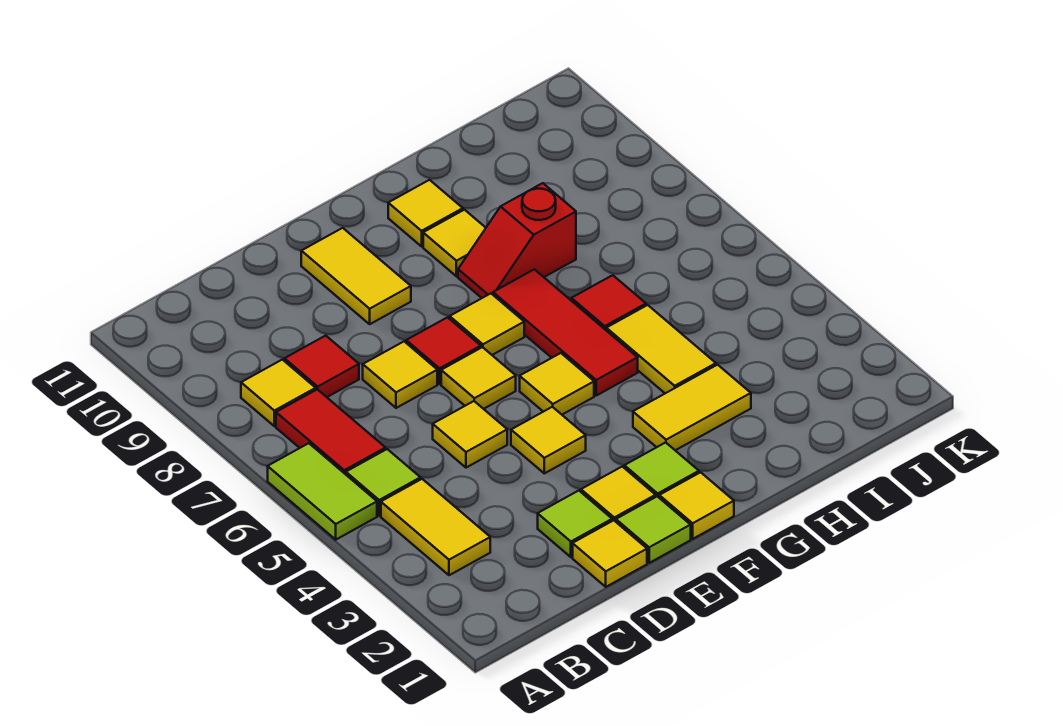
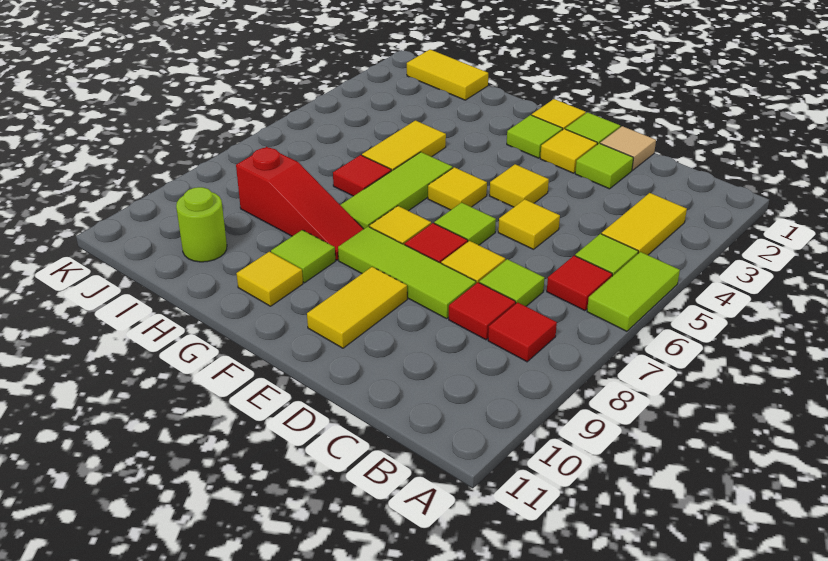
red tile B6:B7 level 1 -> red tile B6 level 1
yellow tile B8 level 1 -> red tile B8 level 1
none -> lime tile C7 level 1
yellow tile D1 level 1 -> tan tile D1 level 1
none -> lime tile D8:F8 level 1
yellow tile E6 level 1 -> lime tile E6 level 1
yellow tile G3:H3 level 1 -> yellow tile I1:J1 level 1
red tile G5:G7 level 1 -> lime tile G5:G7 level 1
red slope G8:H8 level 1 top H -> red slope G8:I8 level 1 top I
yellow tile G9 level 1 -> lime tile G9 level 1
none -> lime round brick I10 level 1

